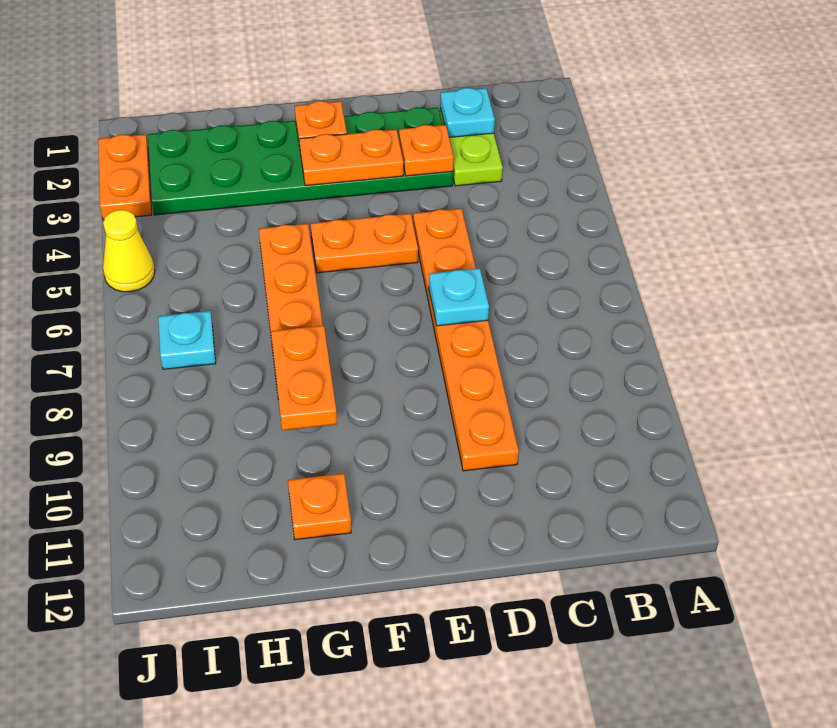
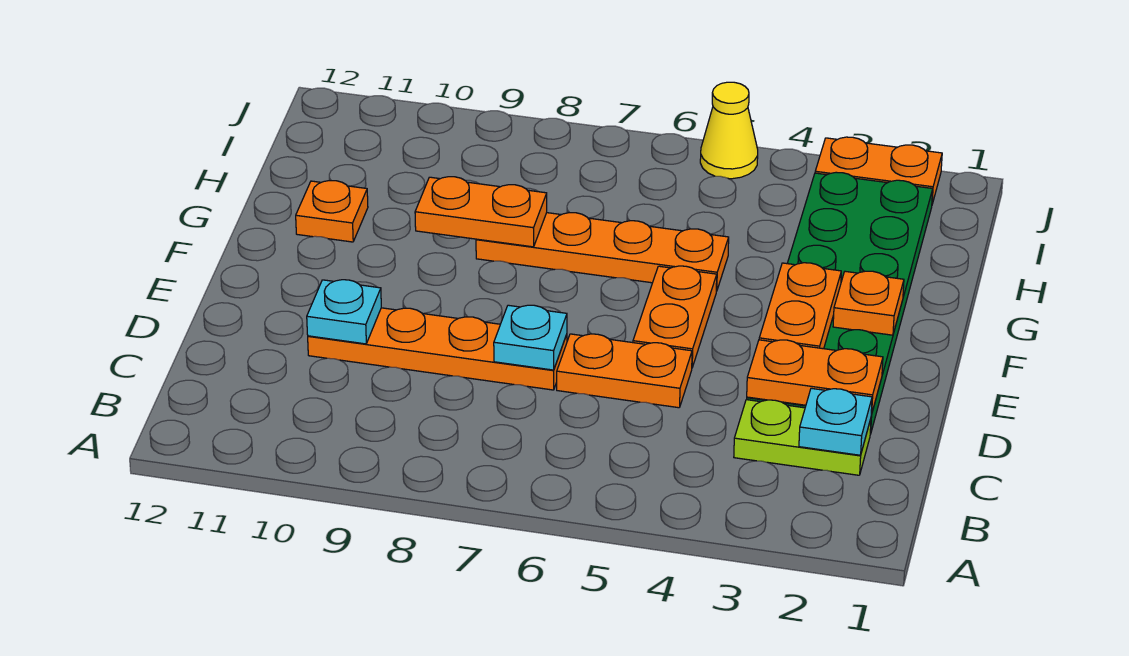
orange plate D3 level 2 -> orange plate D2:D3 level 2
cyan plate I7 level 1 -> cyan plate D10 level 2

